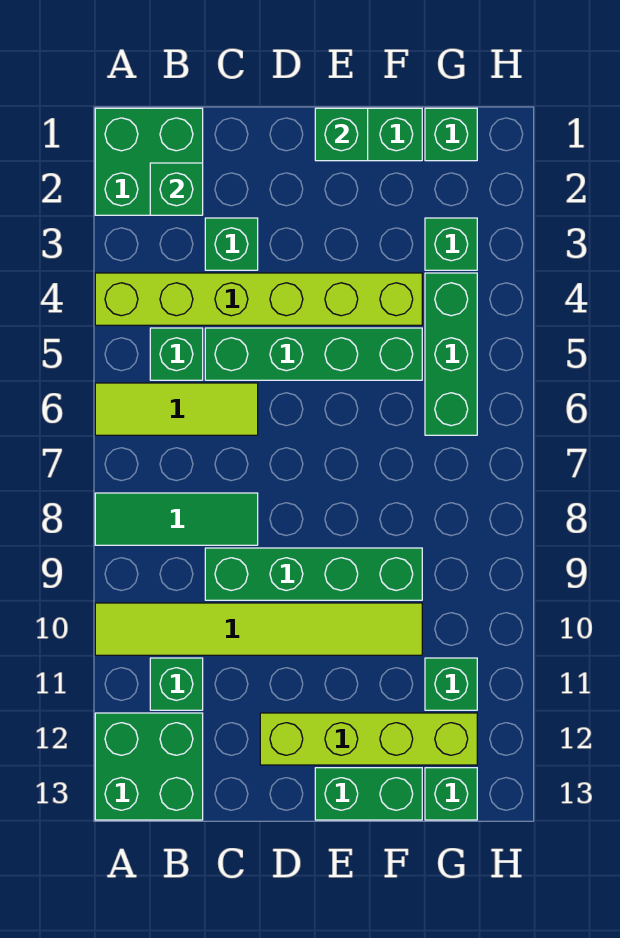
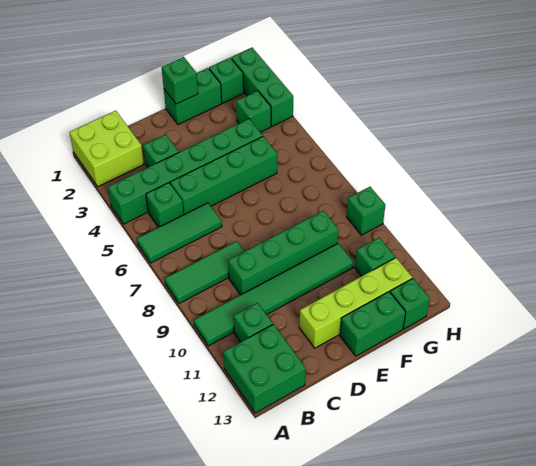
green brick A1:B2 level 1 -> lime brick A1:B2 level 1
lime brick A4:F4 level 1 -> green brick A4:F4 level 1
lime tile A6:C6 level 1 -> green tile A6:C6 level 1
lime tile A10:F10 level 1 -> green tile A10:F10 level 1
green brick B2 level 2 -> green brick H9 level 1
green brick G4:G6 level 1 -> green brick H1:H3 level 1

